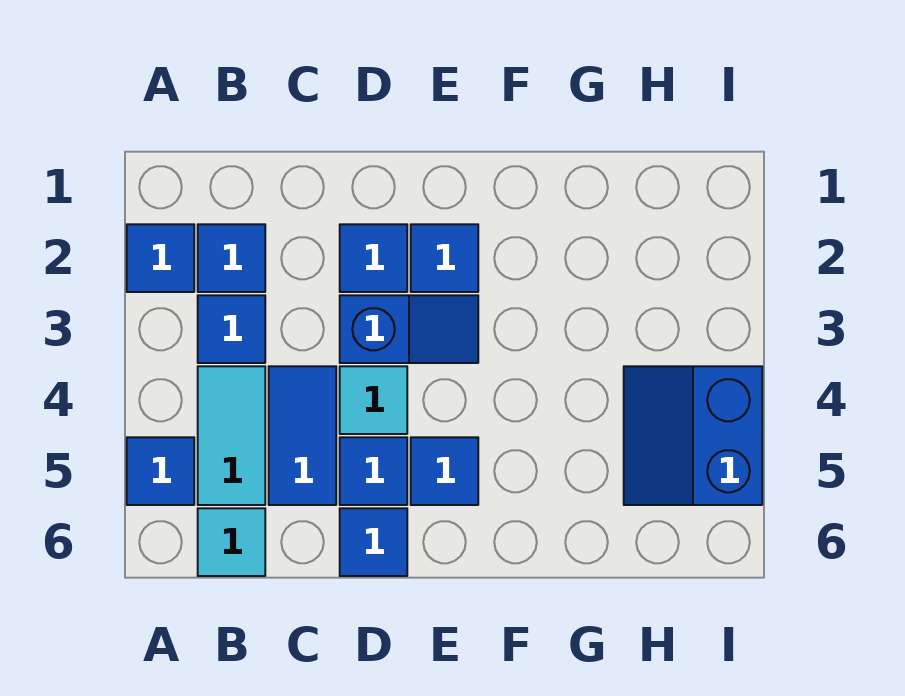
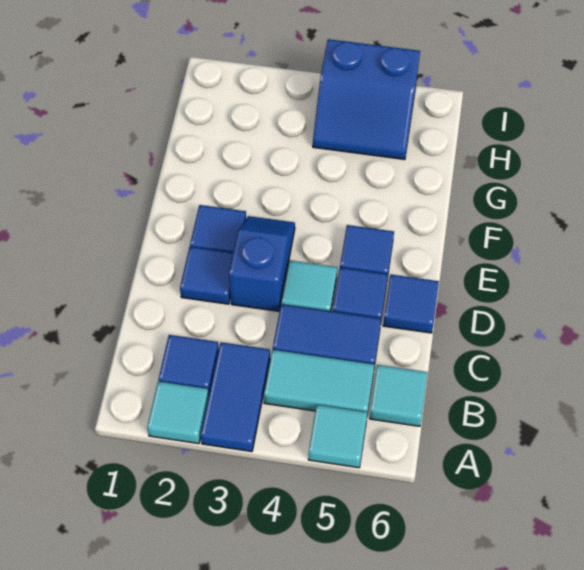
blue tile A2 level 1 -> cyan tile A2 level 1
blue tile A5 level 1 -> cyan tile A5 level 1
blue tile B3 level 1 -> blue tile A3:B3 level 1

